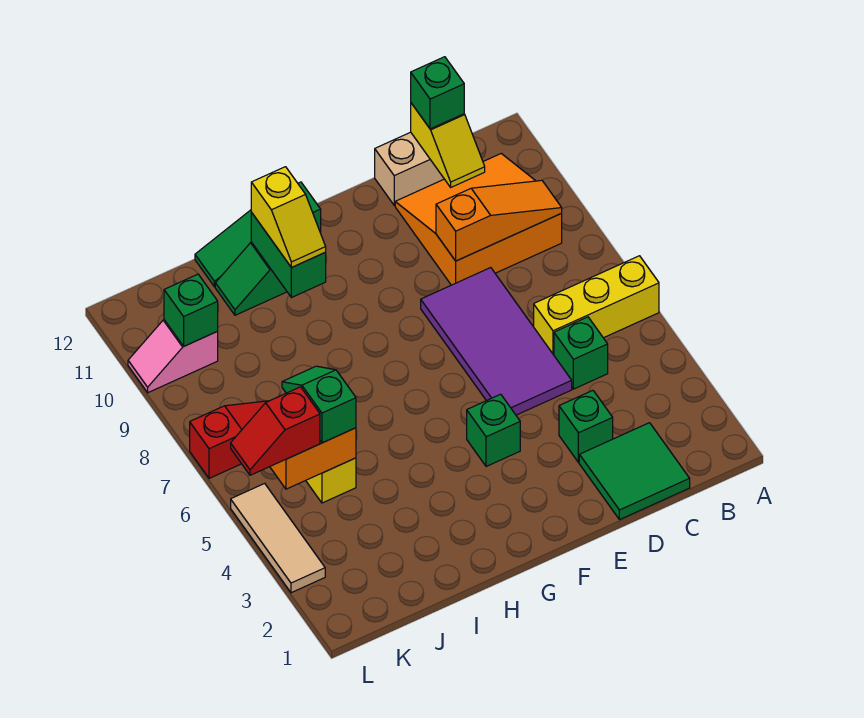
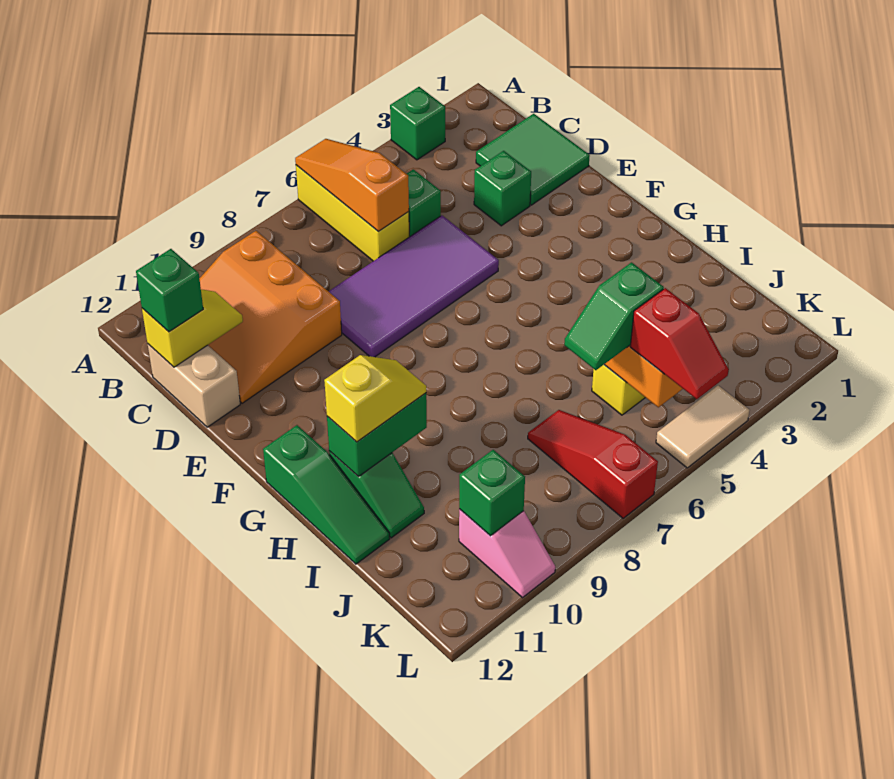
orange slope B9:D9 level 2 top D -> orange slope A6:C6 level 2 top C
green brick F4 level 1 -> green brick A3 level 1
tan tile L3:L5 level 1 -> tan tile L4:L5 level 1

